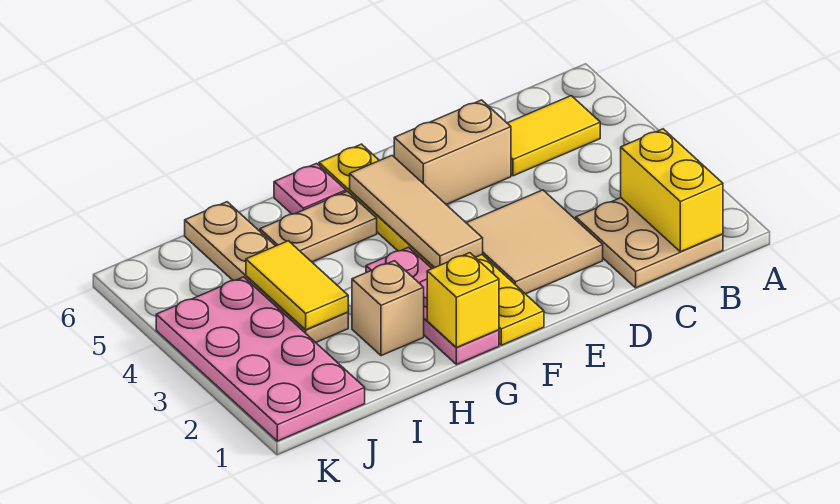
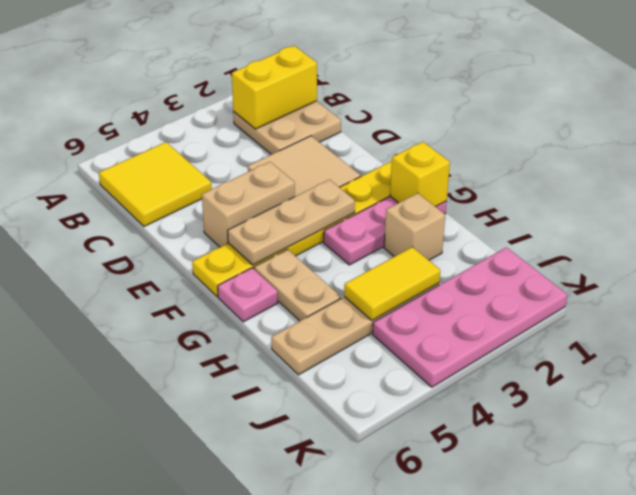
yellow tile B5:C5 level 1 -> yellow tile B5:C6 level 1
tan brick D5:E5 level 1 -> tan brick E4:E5 level 1
tan tile F3:F5 level 2 -> tan plate F3:F5 level 2

